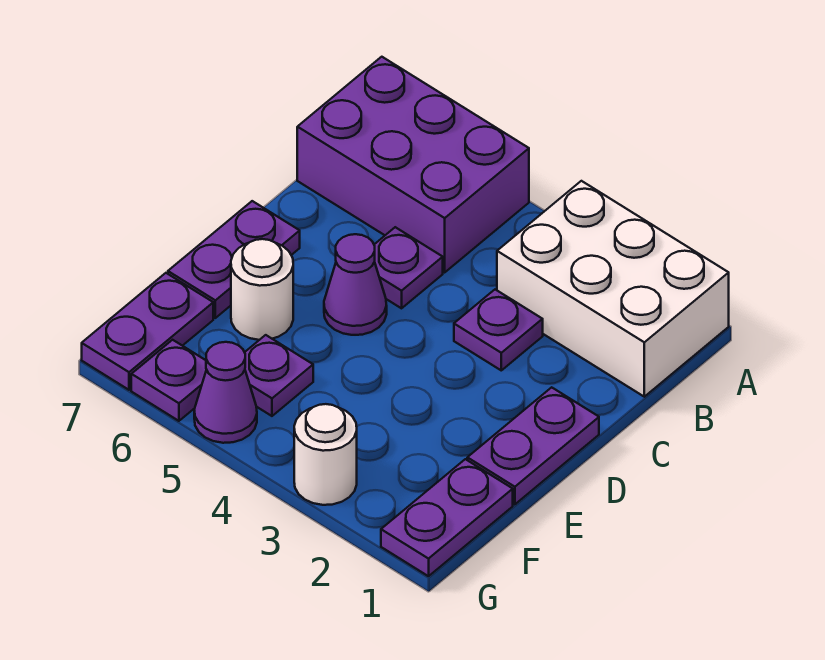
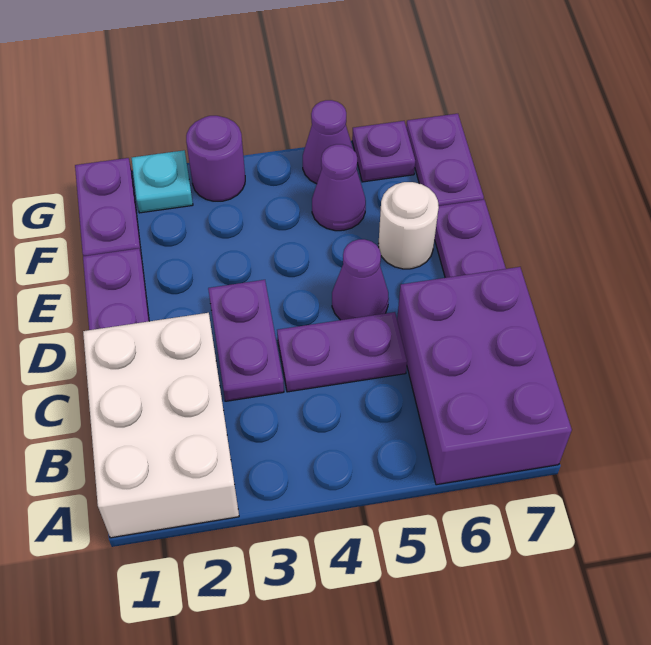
white brick A1:B3 level 1 -> white brick A1:C2 level 1
purple brick A5:B7 level 1 -> purple brick A6:C7 level 1
purple plate C3 level 1 -> purple plate C3:D3 level 1
purple plate C5 level 1 -> purple plate C4:C5 level 1
purple plate F5 level 1 -> purple cone F5 level 1
none -> cyan plate G2 level 1
white round brick G3 level 1 -> purple round brick G3 level 1

